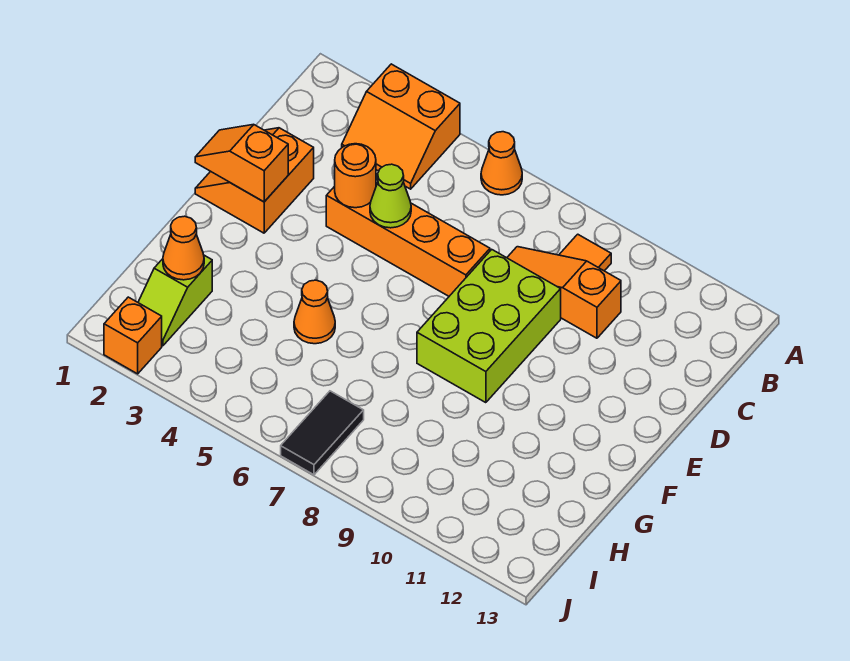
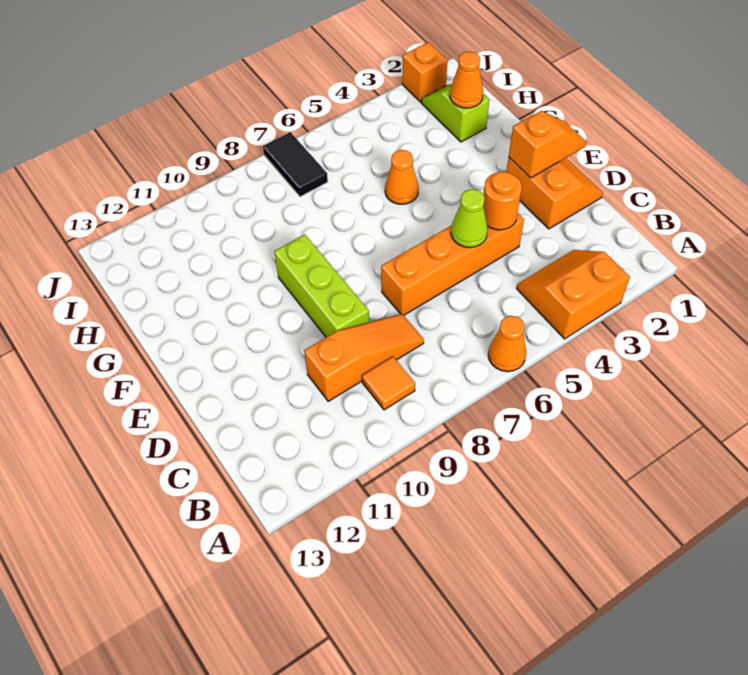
lime brick D8:F9 level 1 -> lime brick D9:F9 level 1

